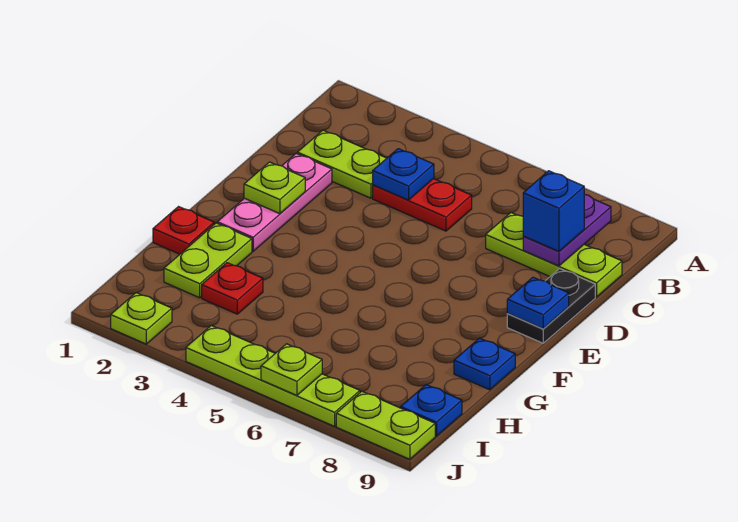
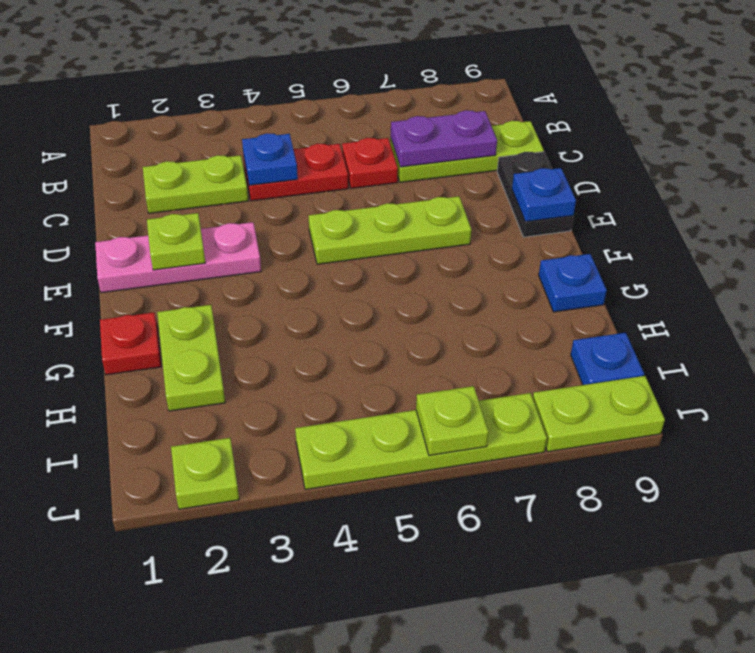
purple plate B8:C8 level 2 -> purple plate C7:C8 level 2
blue brick C8 level 3 -> none
pink plate D2:F2 level 1 -> pink plate E1:E3 level 1
none -> lime plate E5:E7 level 1
red plate H3 level 1 -> red plate C6 level 1

